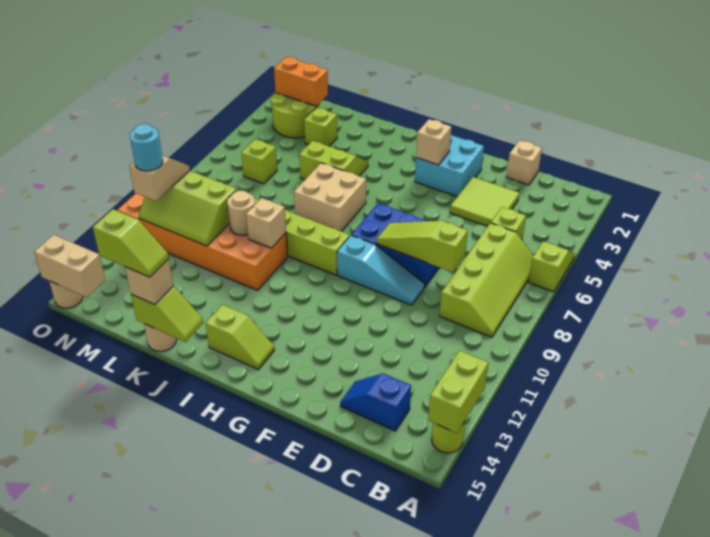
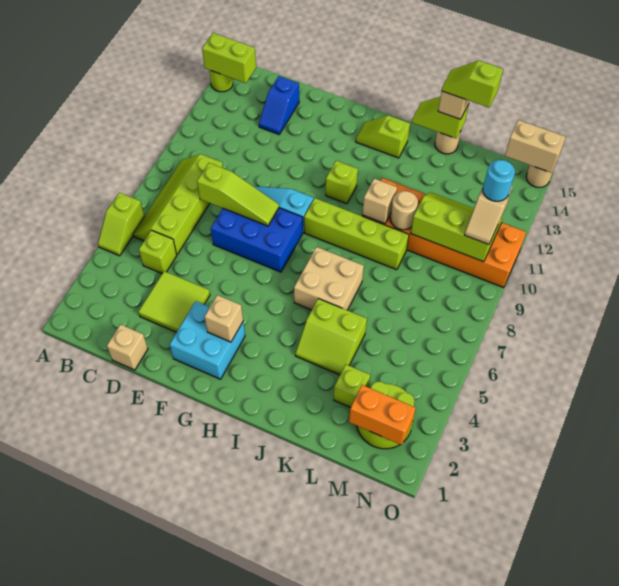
lime brick A13:A14 level 2 -> lime brick A14:B14 level 2
blue slope C14:D14 level 1 top C -> blue slope D13:D14 level 1 top 14
lime brick M6 level 1 -> lime brick H11 level 1

